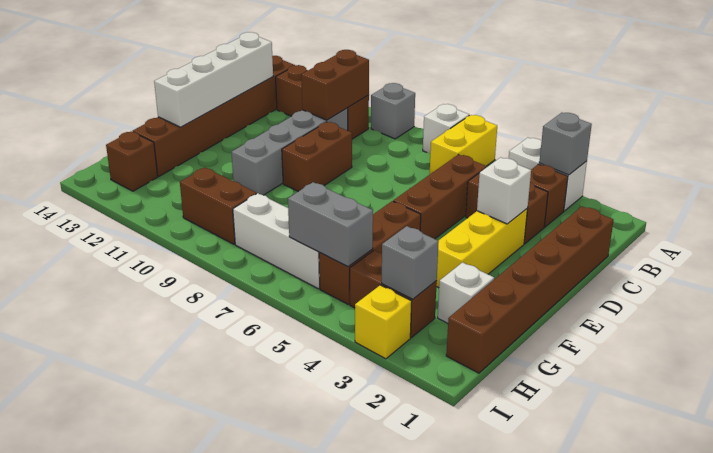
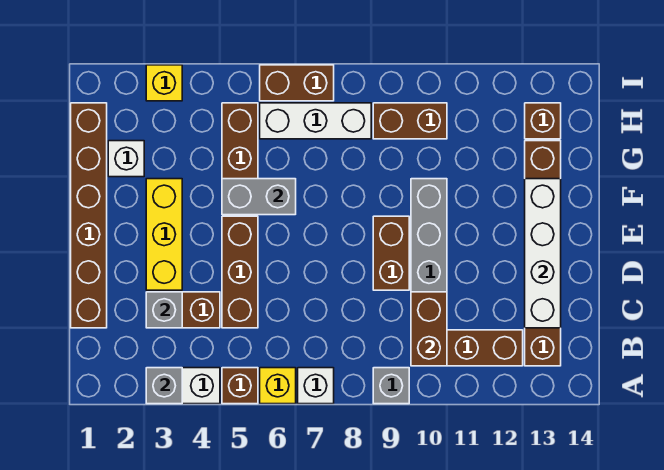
yellow brick A6:B6 level 1 -> yellow brick A6 level 1
brown brick B3 level 1 -> brown brick A5 level 1
white brick D3 level 2 -> none
brown brick H3:H4 level 1 -> brown brick I6:I7 level 1
grey brick H3 level 2 -> grey brick C3 level 2
grey brick H5:H6 level 2 -> grey brick F5:F6 level 2

